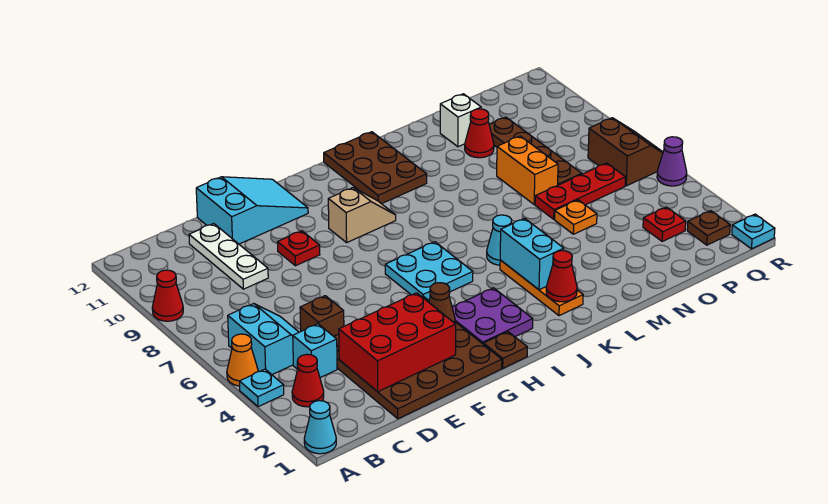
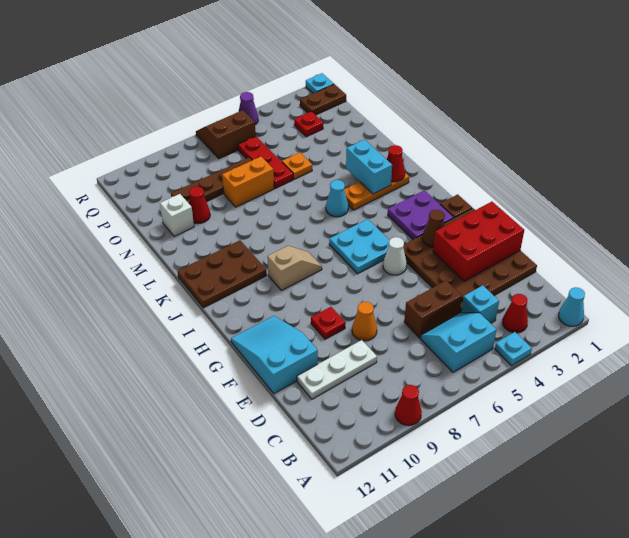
orange cone A5 level 1 -> orange cone E8 level 1
red brick D2:F3 level 2 -> red brick E1:F3 level 2
brown brick D5 level 1 -> brown brick D5:D6 level 1
none -> white cone G5 level 1
tan slope H9:I9 level 1 top H -> tan slope I8:I9 level 1 top 9
cyan brick K3:K4 level 2 -> cyan brick K3:L3 level 2
brown plate Q2 level 1 -> brown plate Q1:Q2 level 1

